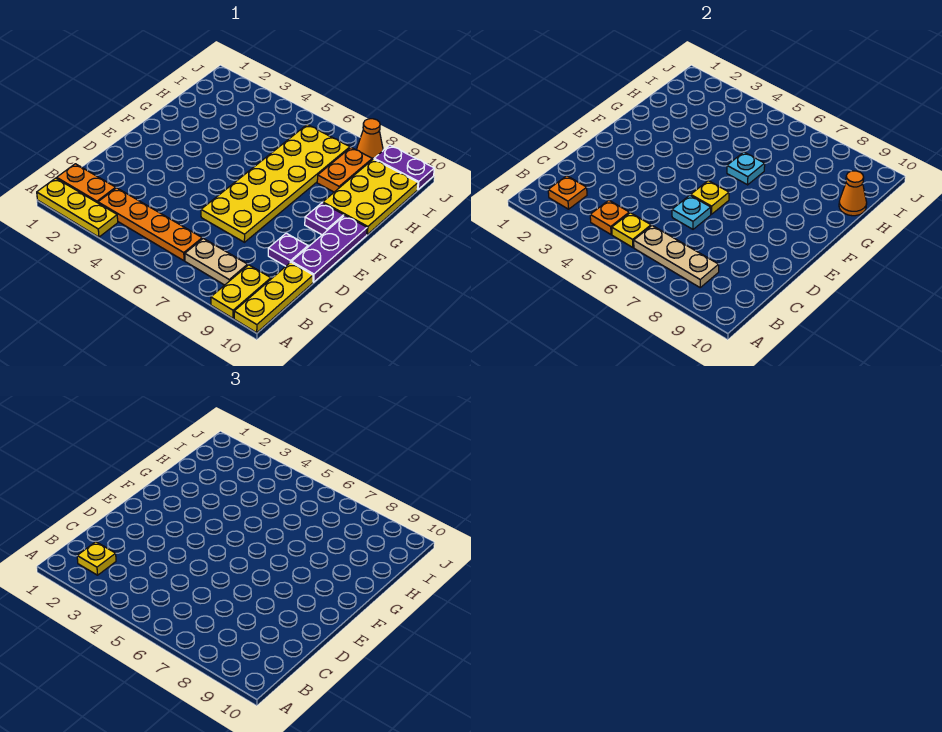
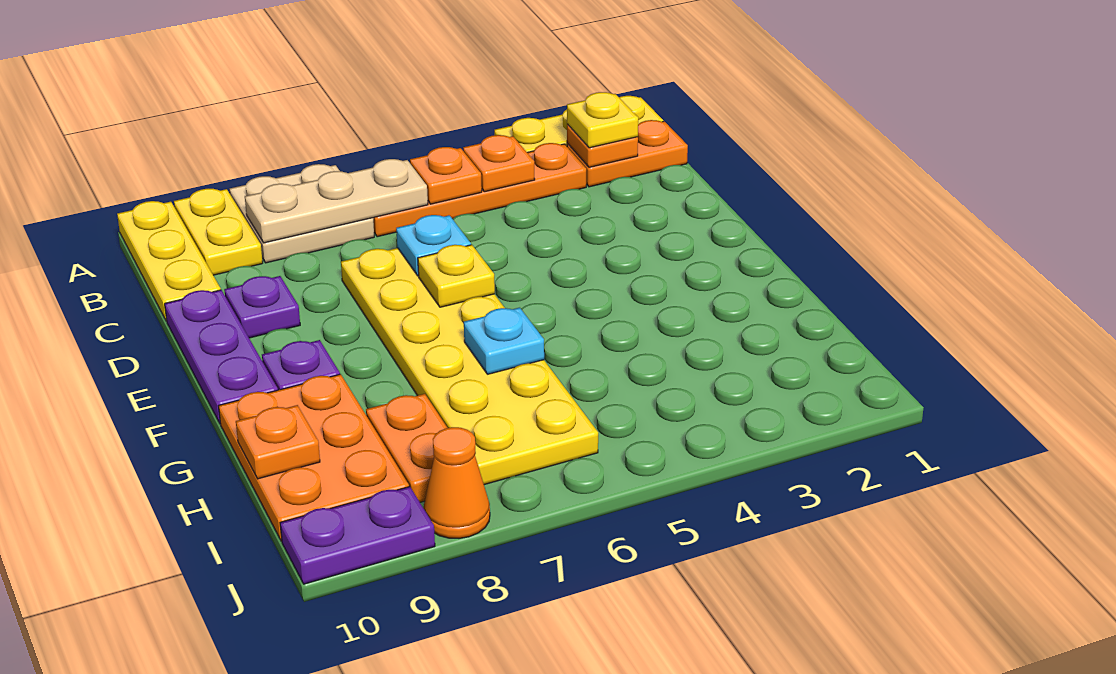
yellow plate B5 level 2 -> orange plate B5 level 2
tan plate B7:B8 level 1 -> tan plate A7:B8 level 1
yellow plate G9:I10 level 1 -> orange plate G9:I10 level 1
orange cone H10 level 2 -> orange plate H10 level 2

